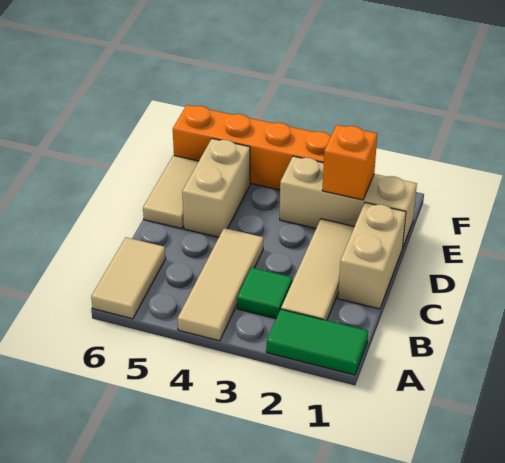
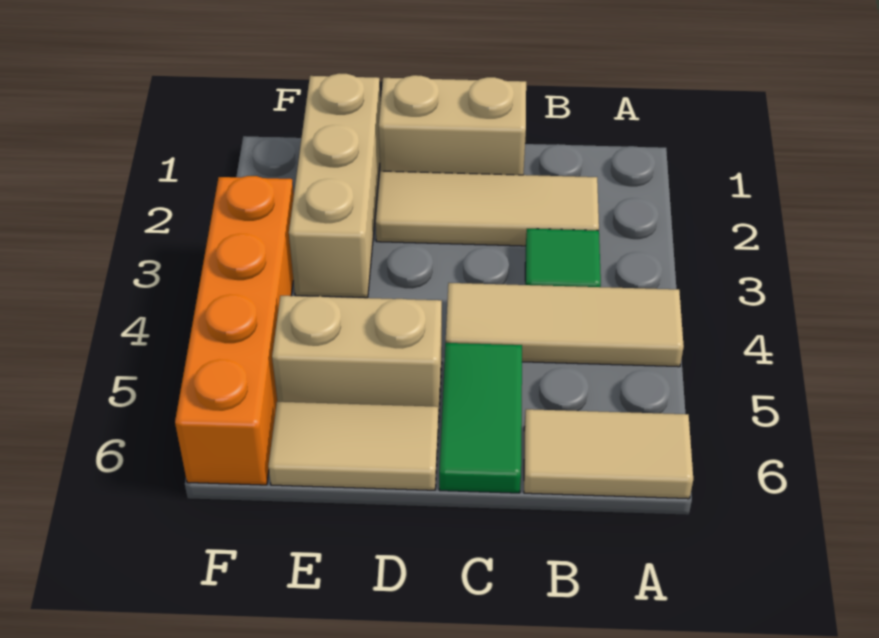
green tile A1:A2 level 1 -> green tile C5:C6 level 1
orange brick E2 level 2 -> none

